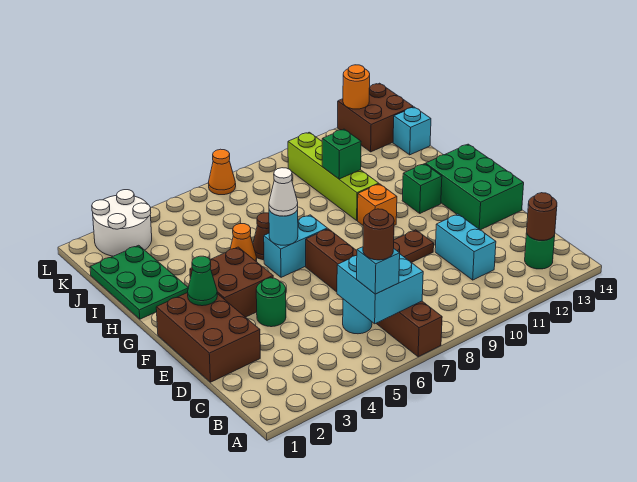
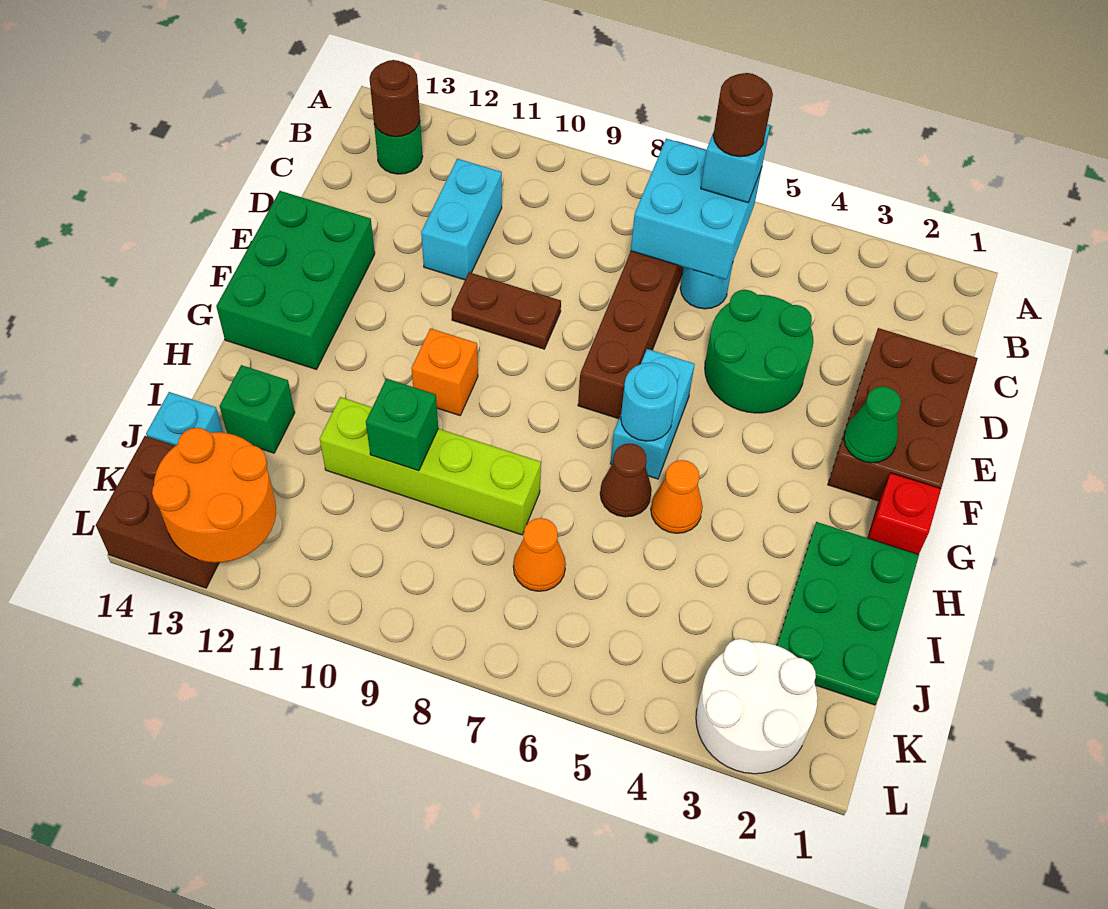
green round brick E4 level 1 -> green round brick D4:E5 level 1
brown brick F3:G4 level 1 -> none
none -> red brick G1 level 1
cyan brick G6:G7 level 1 -> cyan brick F6:G6 level 1
white cone G6 level 3 -> none
green brick G12 level 1 -> green brick I13 level 1
lime brick H10:K10 level 1 -> lime brick I8:I11 level 1
orange cone L7 level 1 -> orange cone J7 level 1
orange round brick L13 level 2 -> orange round brick K12:L13 level 2

